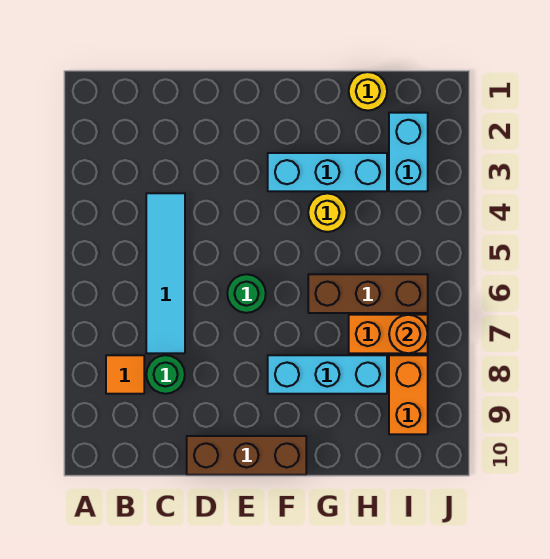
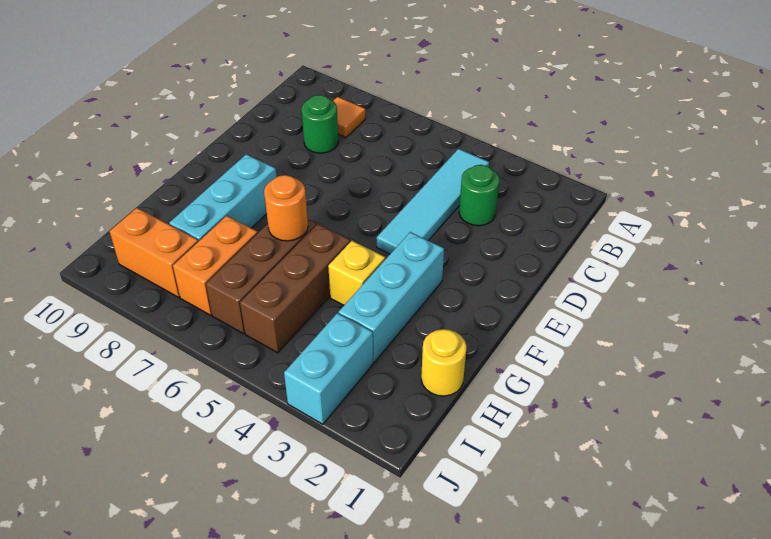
cyan tile C4:C7 level 1 -> cyan tile B4:E4 level 1
brown brick D10:F10 level 1 -> brown brick G5:I5 level 1
green round brick E6 level 1 -> green round brick C3 level 1
yellow round brick G4 level 1 -> yellow brick G4 level 1
cyan brick I2:I3 level 1 -> cyan brick I3:J3 level 1
orange round brick I7 level 2 -> orange round brick G6 level 2

